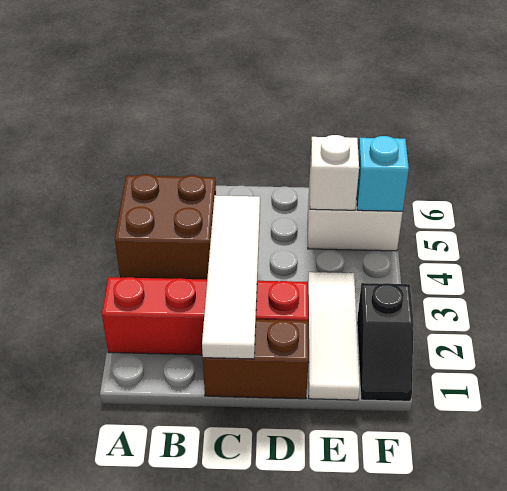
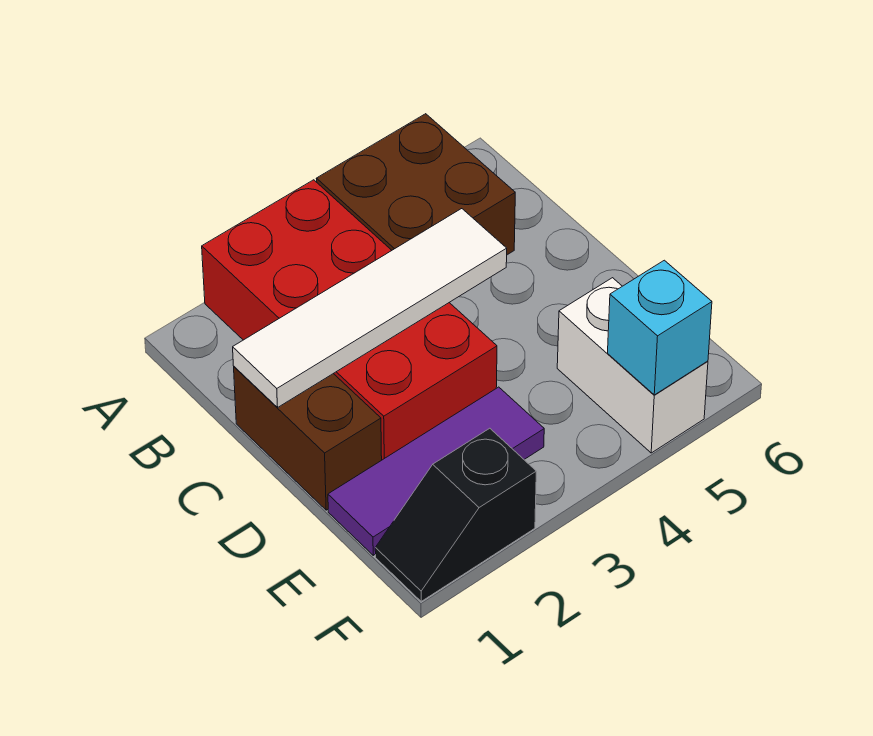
red brick A2:D2 level 1 -> red brick A2:D3 level 1
white tile E1:E3 level 1 -> purple tile E1:E3 level 1
white brick E5 level 2 -> none

